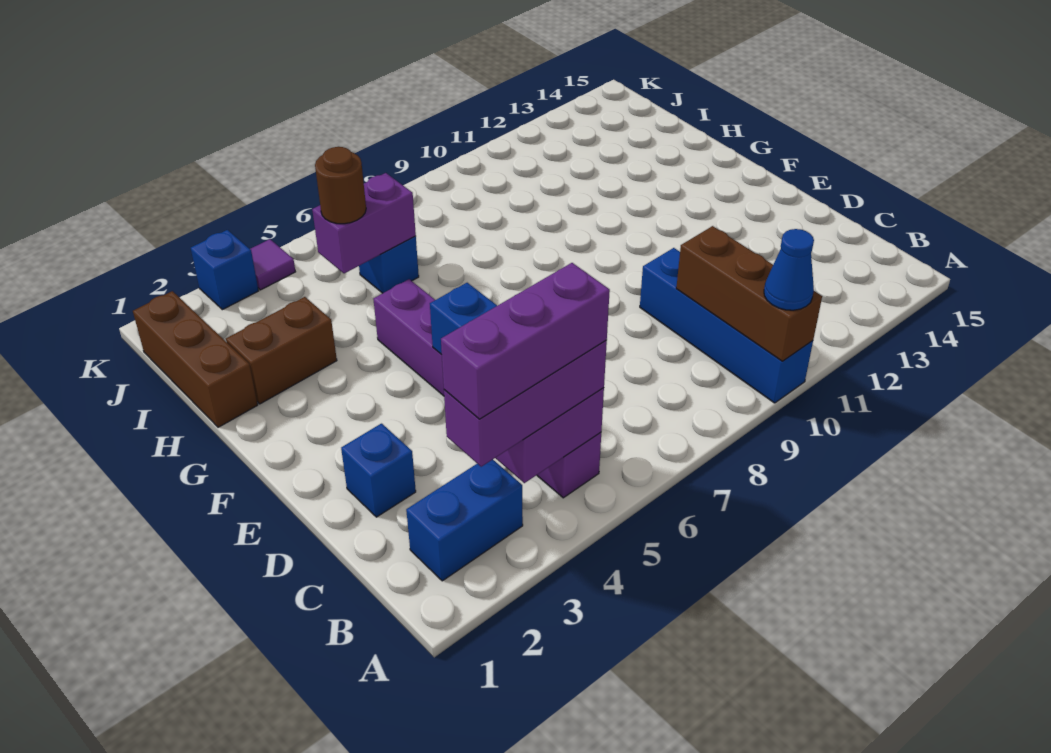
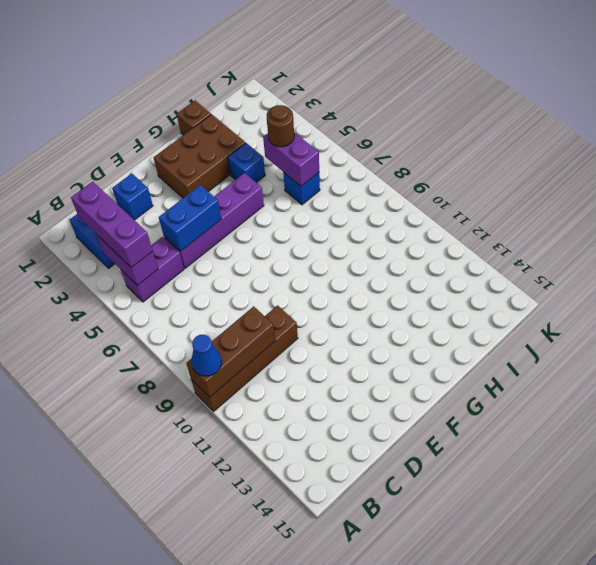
blue brick A10:D10 level 1 -> brown brick A10:D10 level 1
purple brick B3:B5 level 4 -> none
brown brick H1:J1 level 1 -> brown brick H1 level 1
brown brick H2:H3 level 1 -> brown brick F2:H3 level 1
blue brick K3 level 1 -> blue brick H4 level 1
purple tile K4 level 1 -> none

